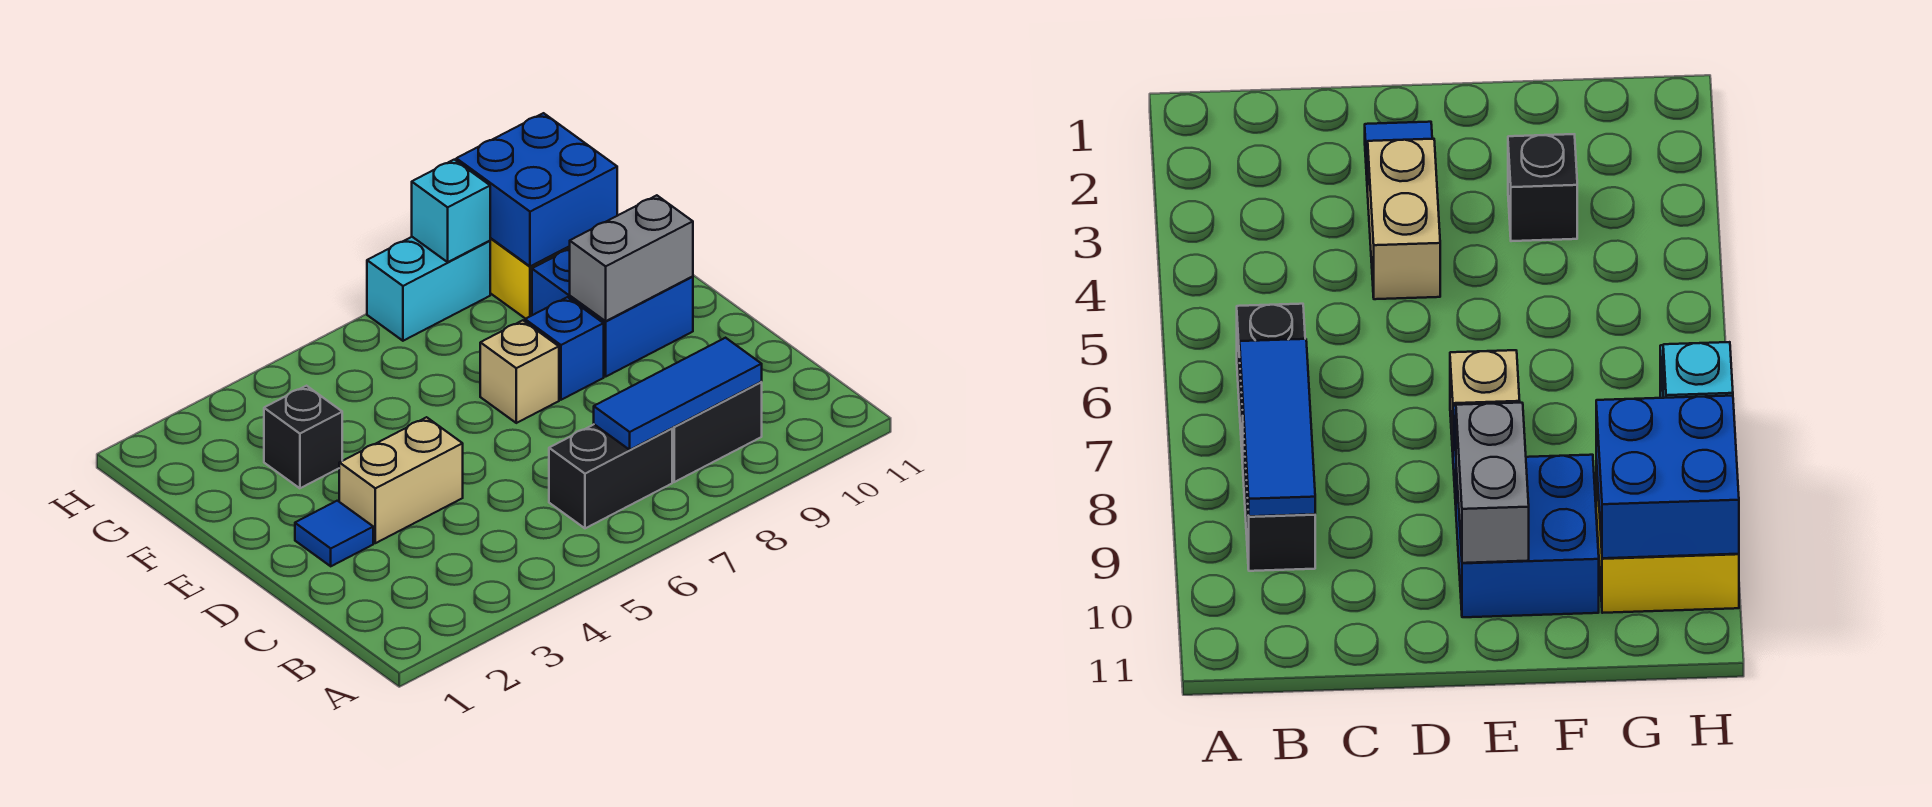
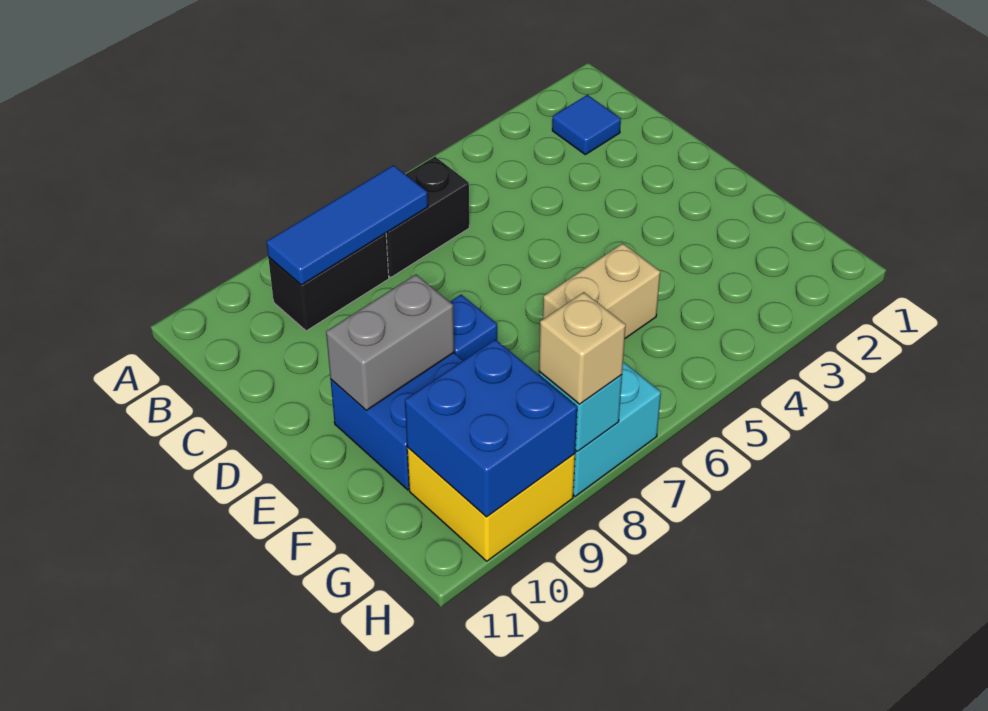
blue tile D2 level 1 -> blue tile B2 level 1
tan brick D3:D4 level 1 -> tan brick F5:F6 level 1
tan brick E7 level 1 -> tan brick H8 level 3
black brick F3 level 1 -> none

